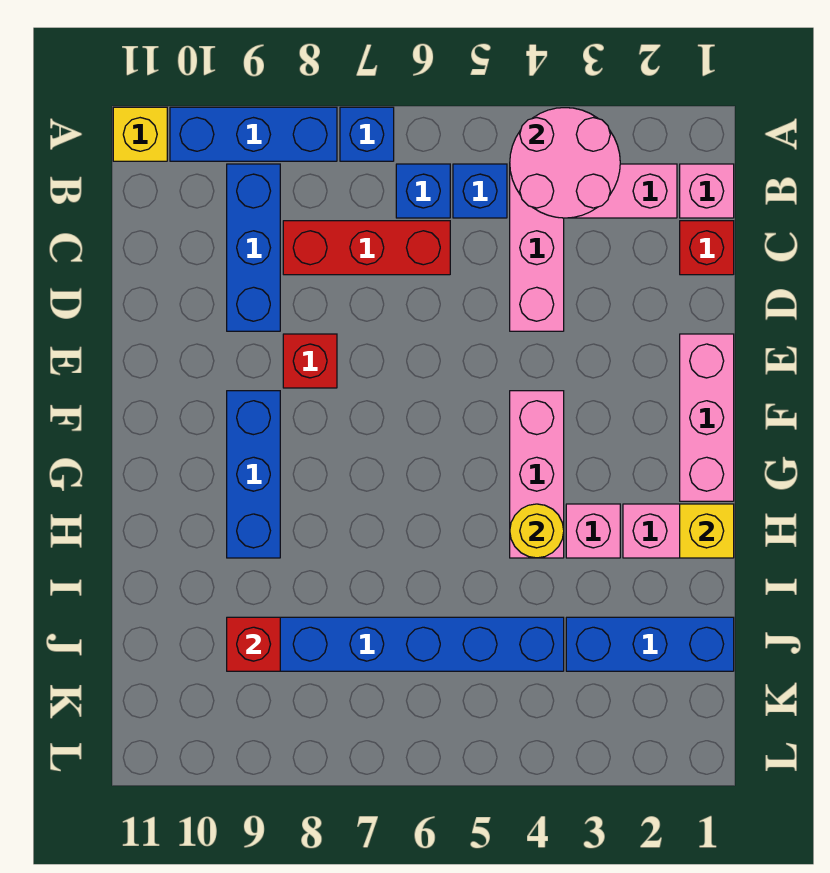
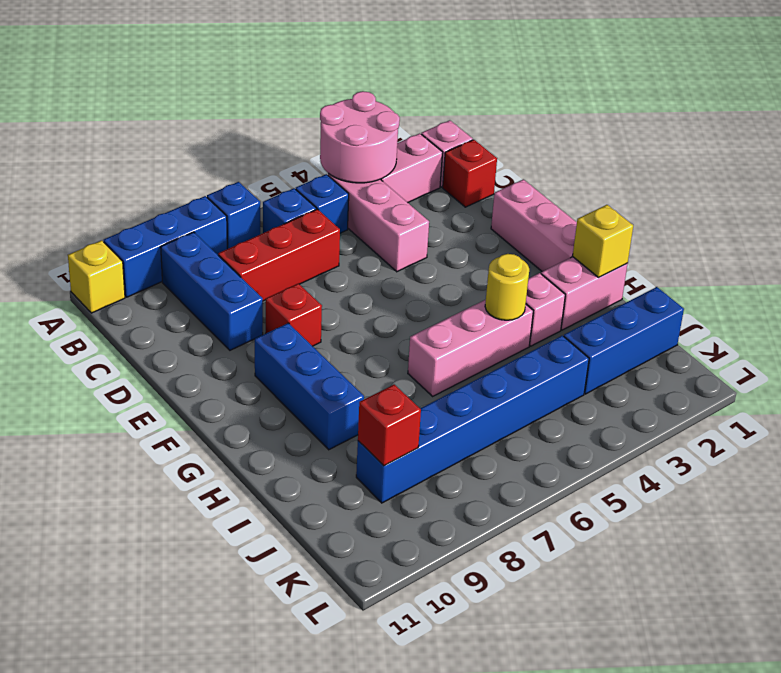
pink brick F4:H4 level 1 -> pink brick H4:H6 level 1

